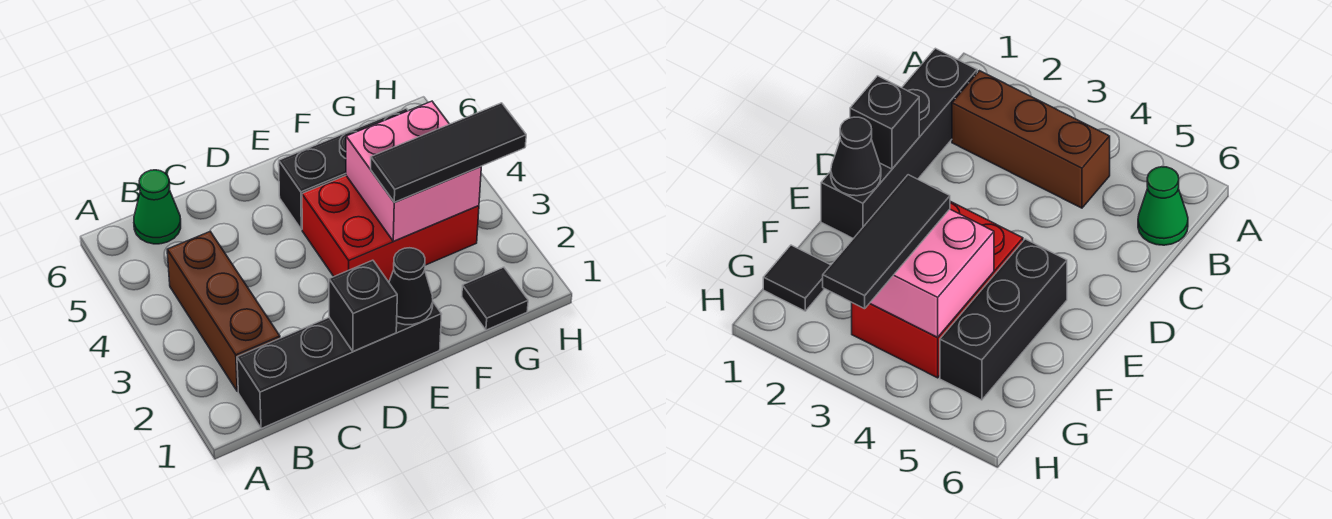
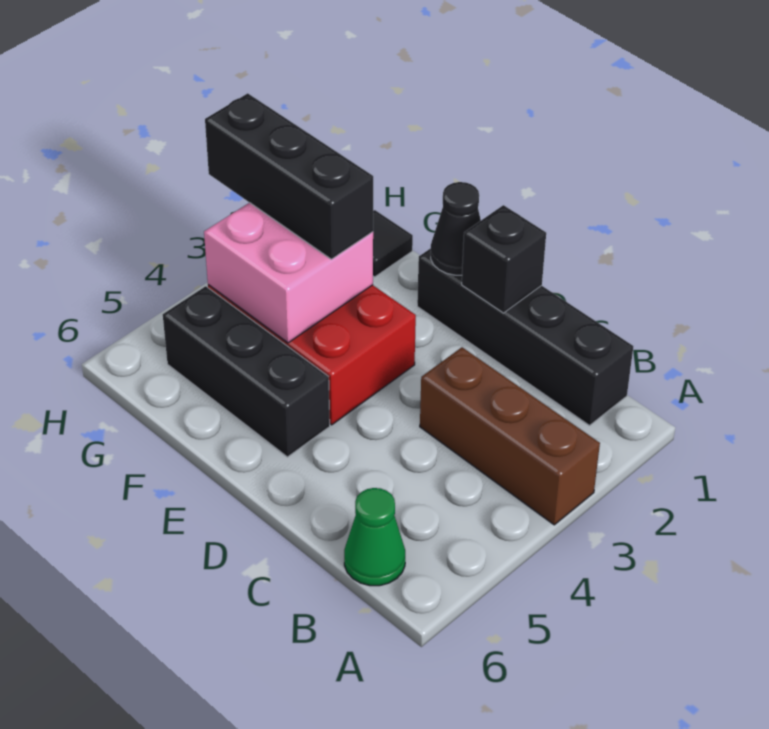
brown brick B2:B4 level 1 -> brown brick A3:C3 level 1
black tile F3:H3 level 3 -> black brick F3:H3 level 3

